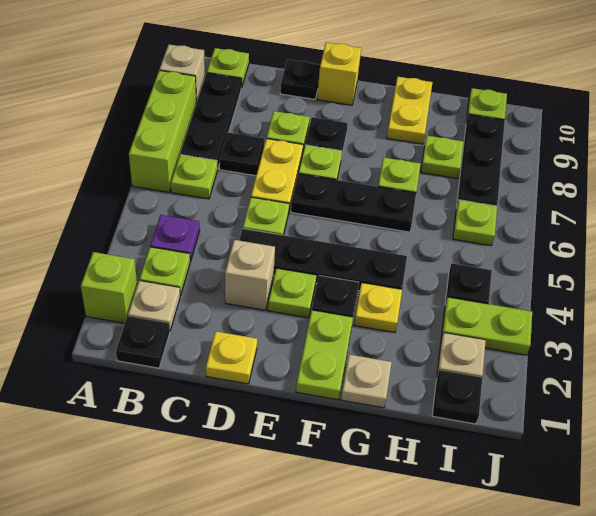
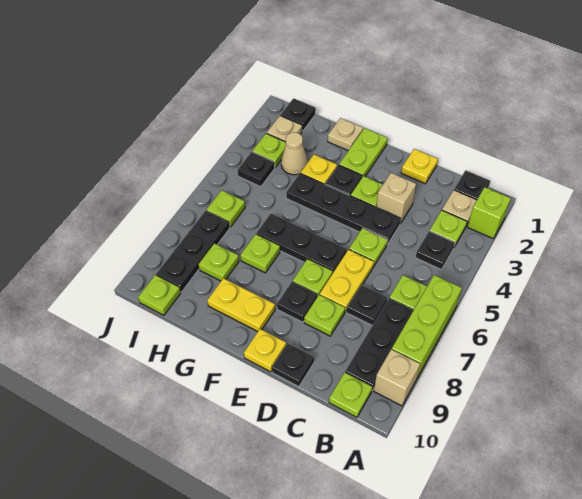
purple plate B4 level 1 -> black plate B4 level 1
yellow brick E10 level 1 -> yellow plate E10 level 1
yellow plate G9:G10 level 1 -> yellow plate F9:G9 level 1
none -> tan cone H3 level 1
lime plate I3:J3 level 1 -> lime plate I3 level 1

